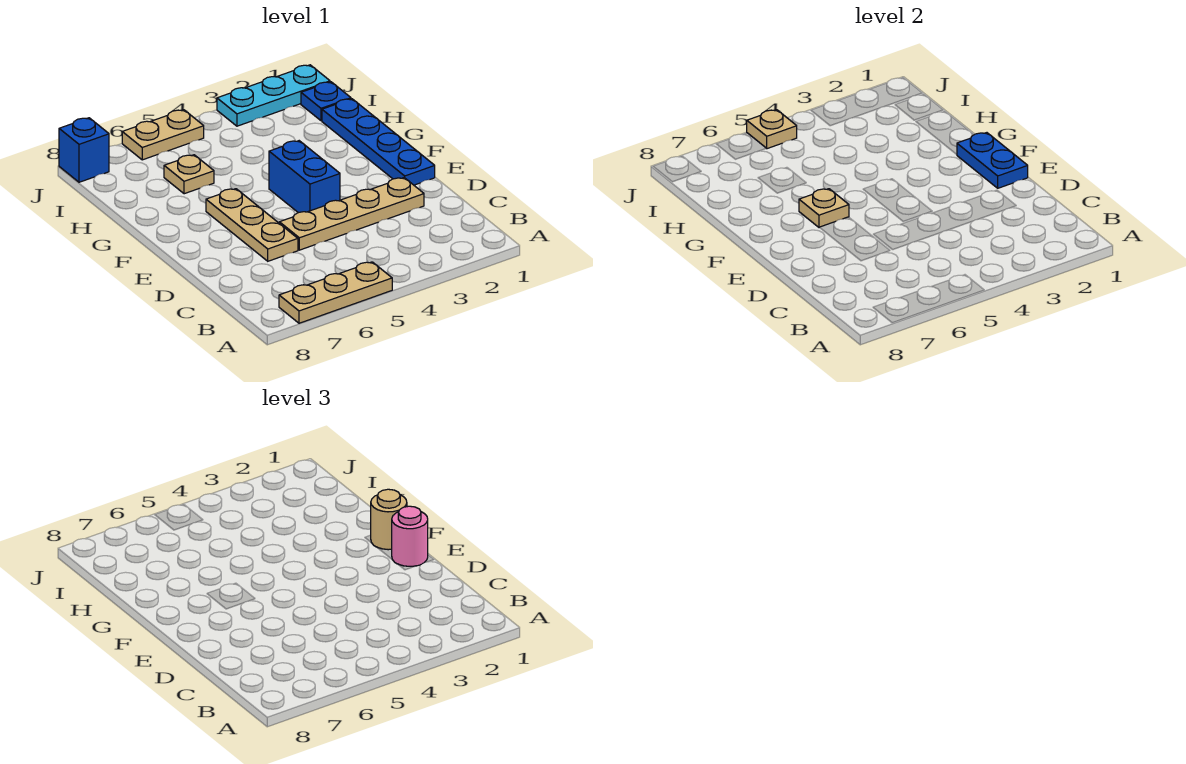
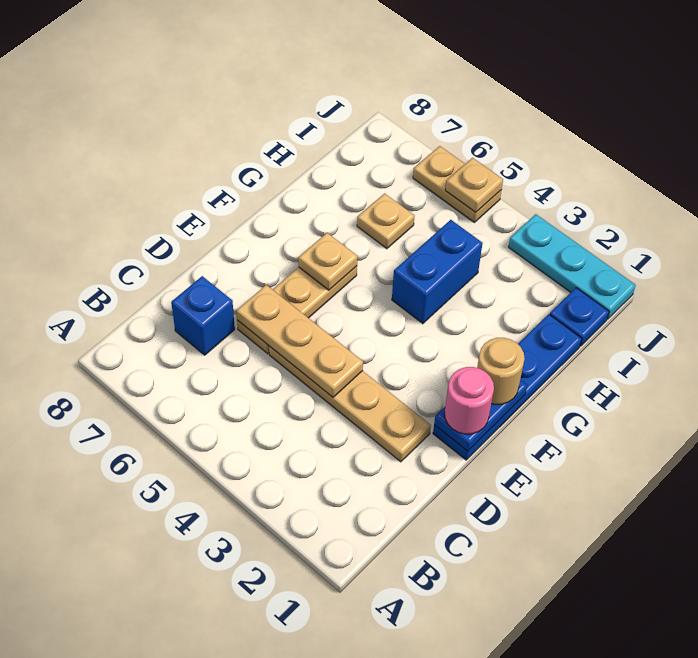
tan plate A5:A7 level 1 -> tan plate D4:D6 level 2
blue brick E4:F4 level 1 -> blue brick G4:H4 level 1
blue brick J8 level 1 -> blue brick C7 level 1

